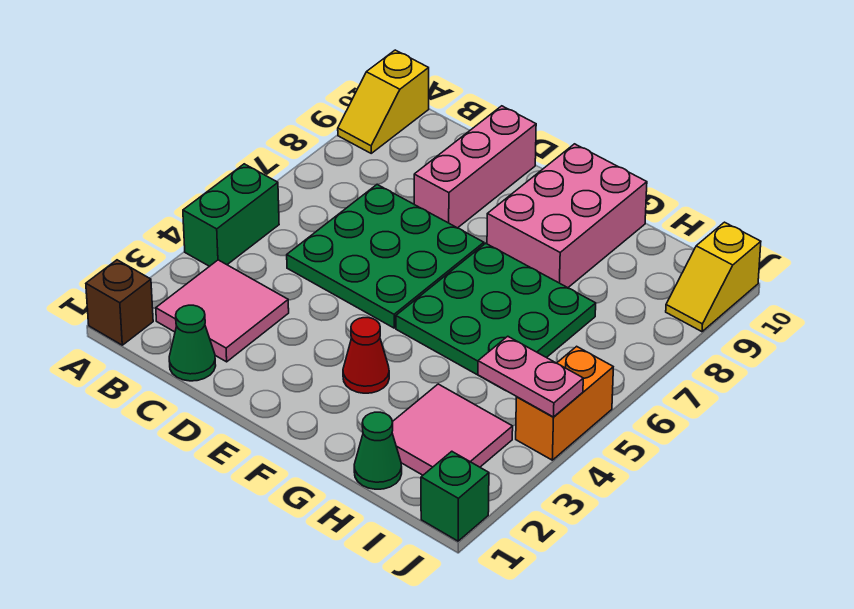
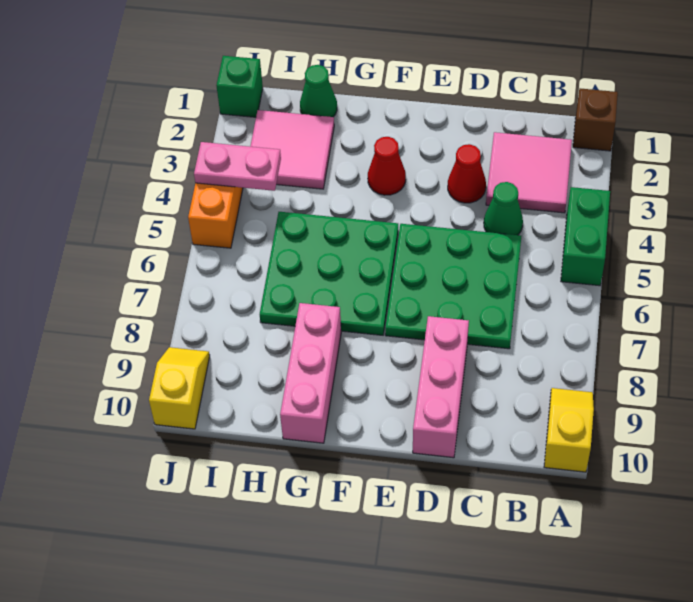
green cone C1 level 1 -> green cone C4 level 1
none -> red cone D3 level 1
pink brick F8:G10 level 1 -> pink brick G8:G10 level 1

